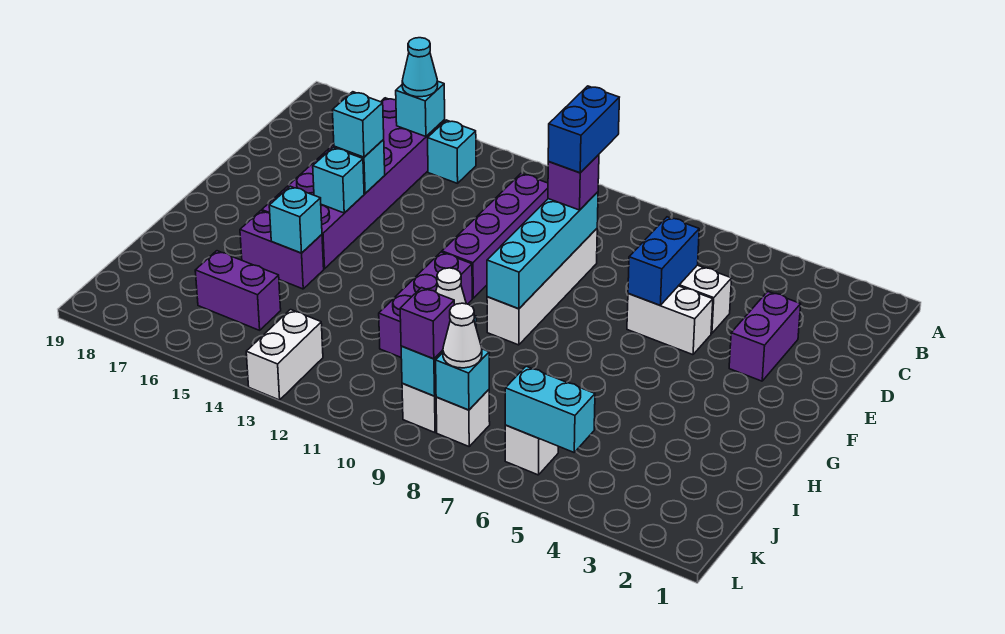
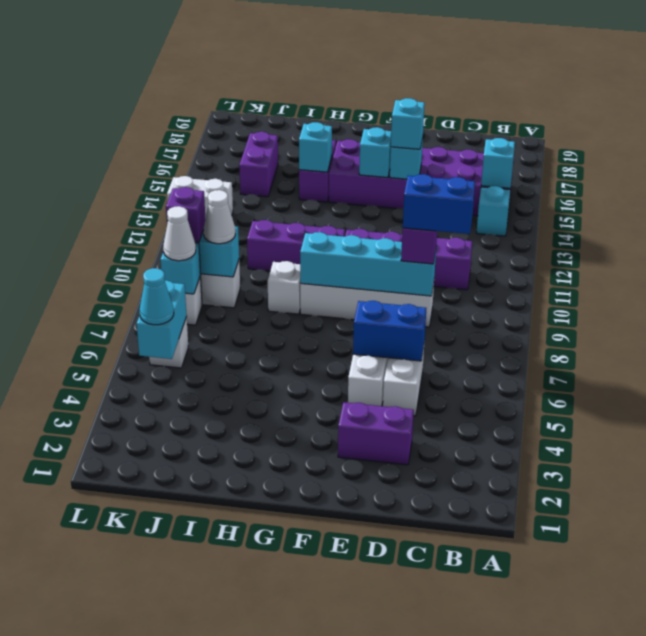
cyan cone B15 level 3 -> cyan cone K5 level 3
none -> white brick H9 level 1

